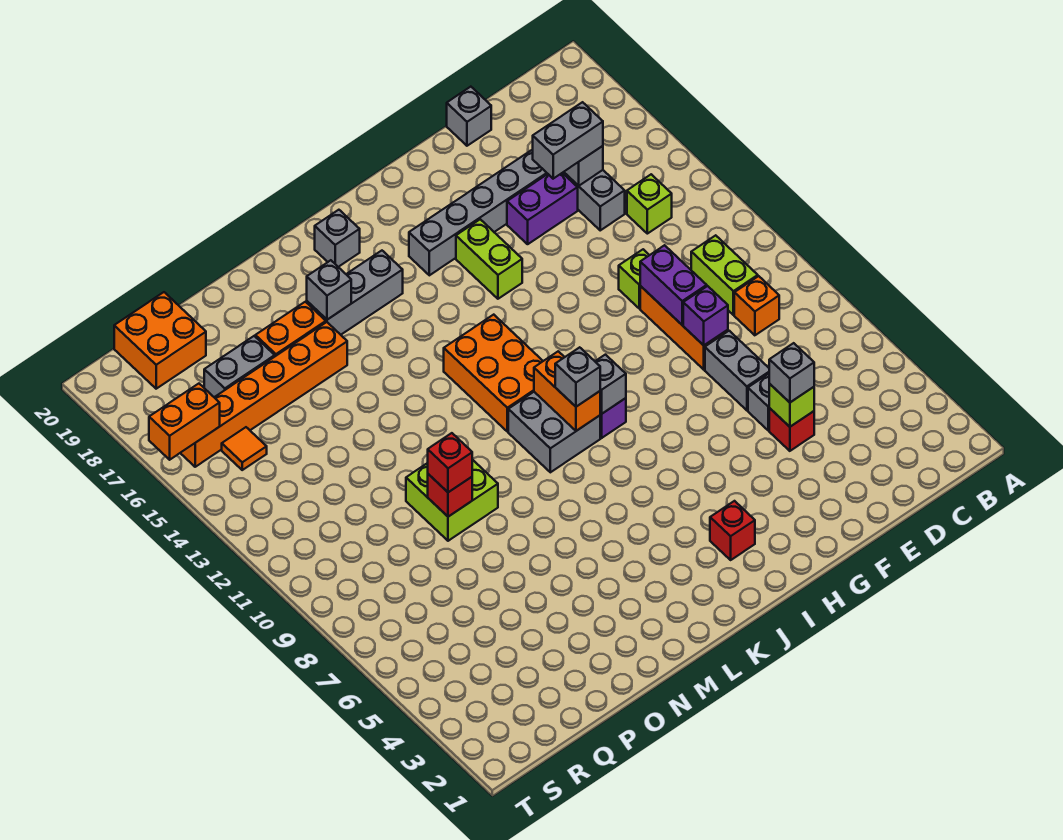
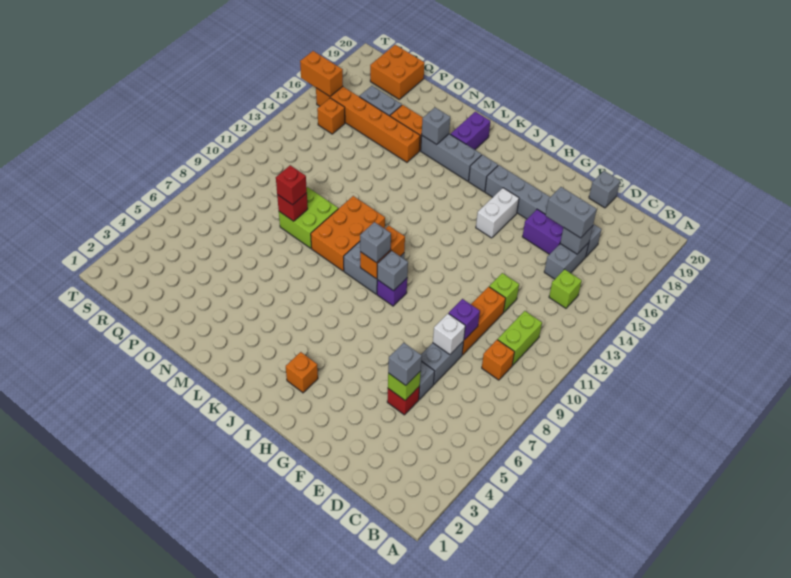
none -> white brick E8 level 2
purple brick E10:E11 level 2 -> purple brick L18:L19 level 1
lime brick H15:H16 level 1 -> white brick H15:H16 level 1
red brick I3 level 1 -> orange brick I3 level 1
orange brick J11:K13 level 1 -> orange brick L9:M11 level 1
grey brick K19 level 1 -> grey brick J17 level 1
orange tile R15 level 1 -> orange brick R15 level 1

